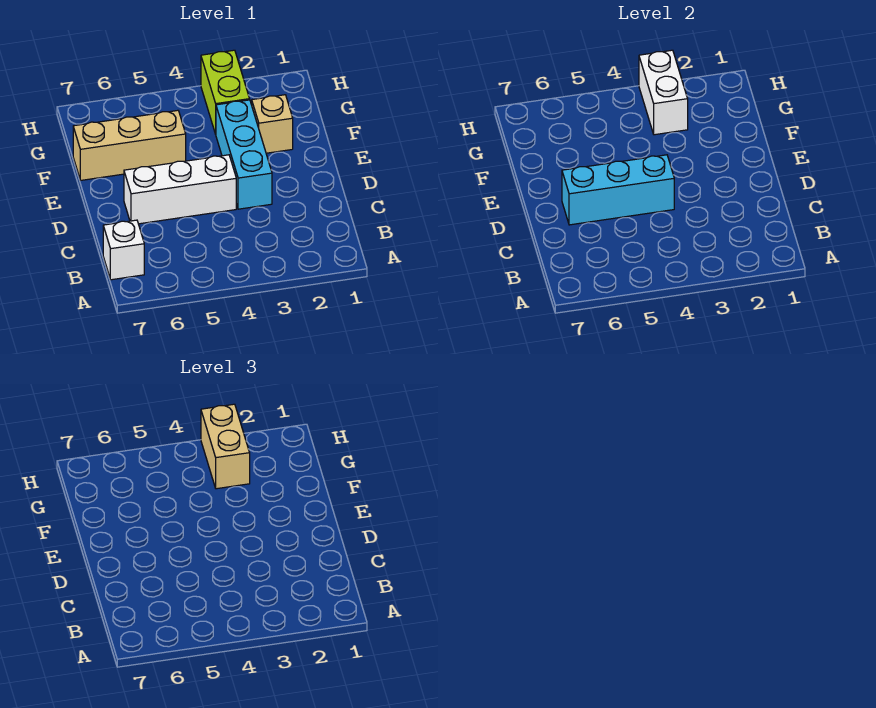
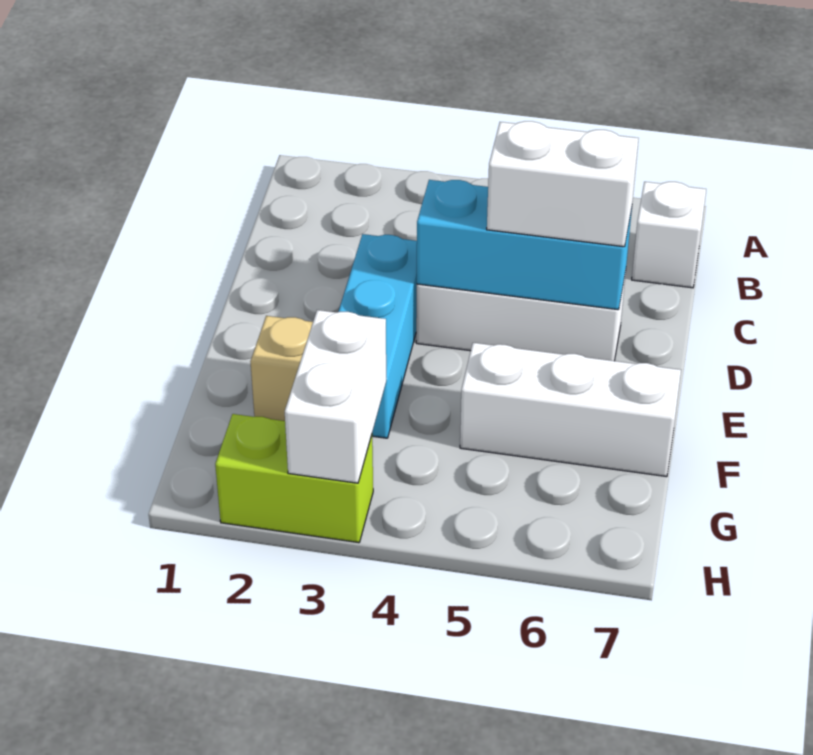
none -> white brick D5:D6 level 3
tan brick F5:F7 level 1 -> white brick F5:F7 level 1
lime brick G3:H3 level 1 -> lime brick H2:H3 level 1
tan brick G3:H3 level 3 -> none

